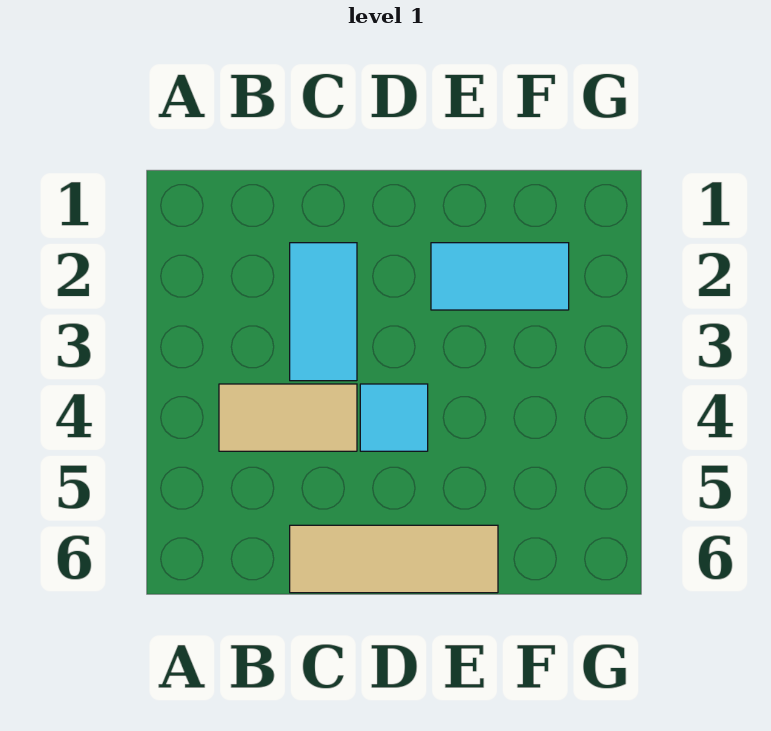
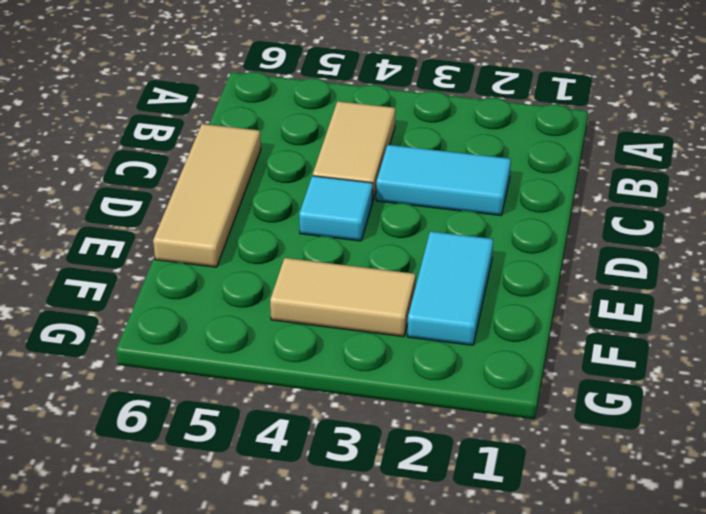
none -> tan tile F3:F4 level 1

